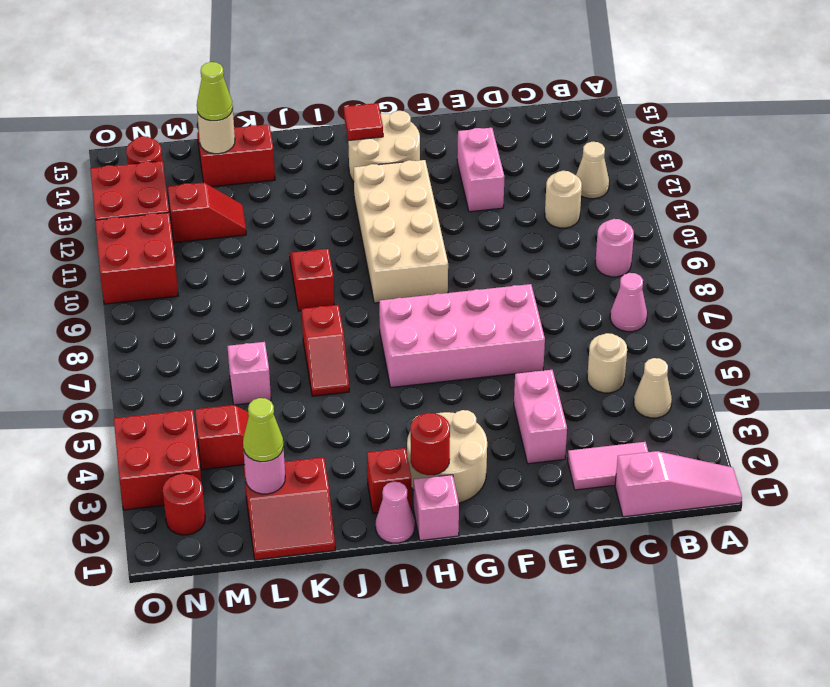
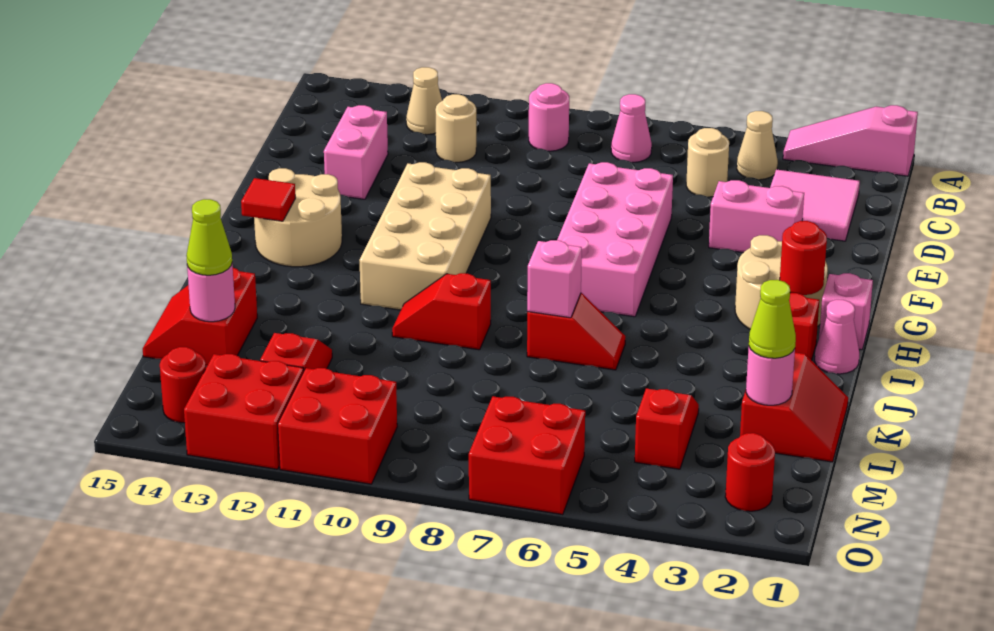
pink slope A1:C1 level 1 top C -> pink slope A1:A3 level 1 top 1
pink tile C2:D2 level 1 -> pink tile C2:D3 level 1
pink brick E12:E13 level 1 -> pink brick D13:E13 level 1
tan brick G9:H12 level 1 -> tan brick F10:I11 level 1
pink brick L6 level 1 -> pink brick J7 level 2
tan round brick L14 level 2 -> pink round brick L14 level 2
red brick N3:O4 level 1 -> red brick N6:O7 level 1

